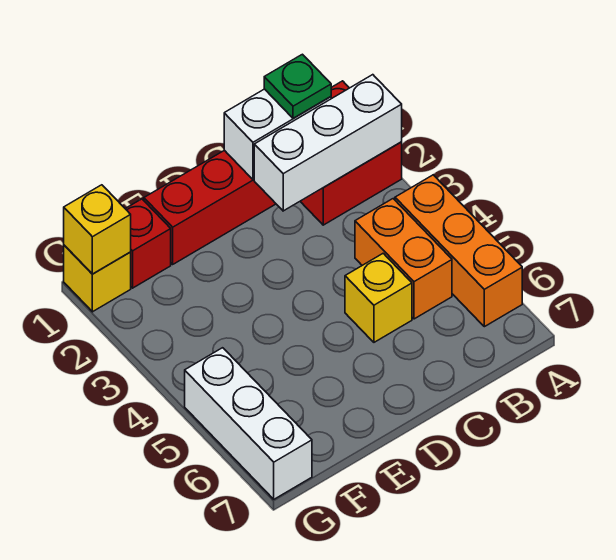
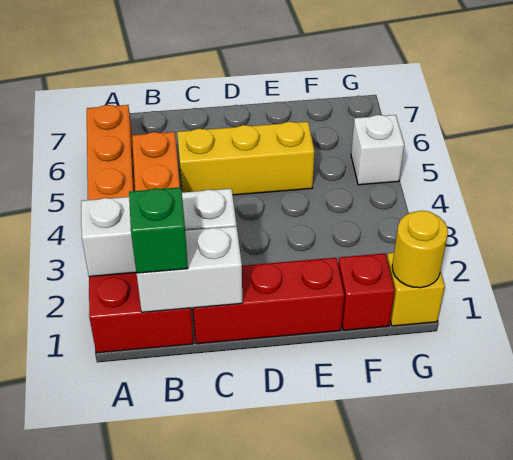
green plate B1 level 3 -> green brick B1 level 3
yellow brick C5 level 1 -> yellow brick C5:E5 level 1
yellow brick G1 level 2 -> yellow round brick G1 level 2
white brick G5:G7 level 1 -> white brick G5 level 1

